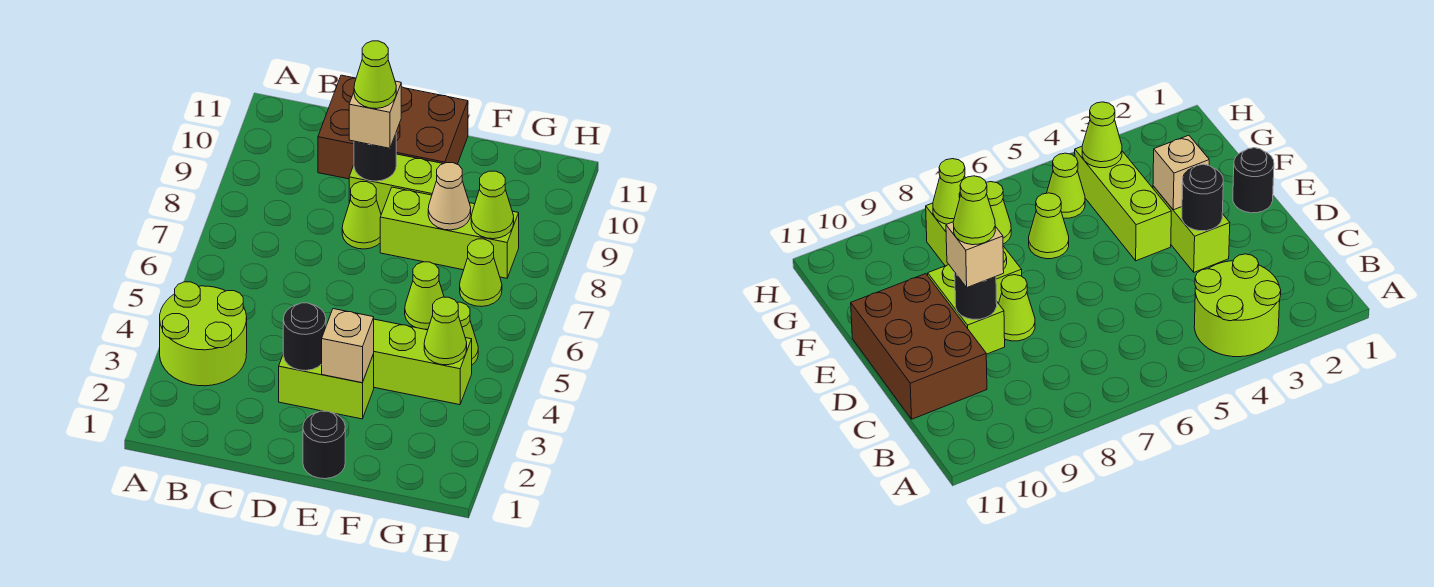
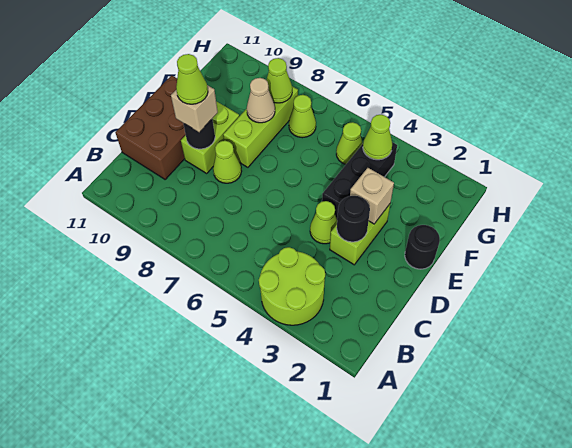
lime brick E4:G4 level 1 -> black brick E4:G4 level 1
lime cone F6 level 1 -> lime cone D4 level 1

